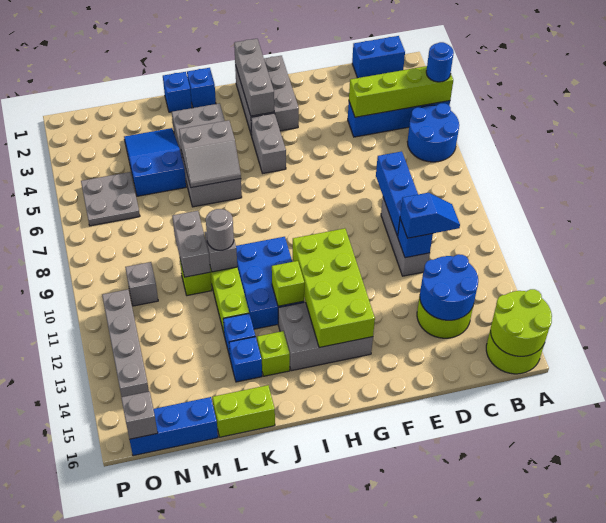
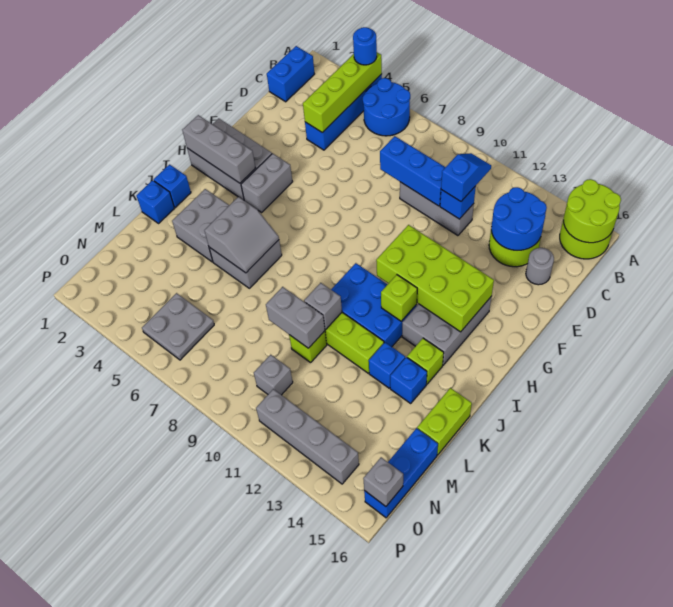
grey brick H4:H5 level 1 -> grey brick G4:H4 level 1
grey round brick K10 level 3 -> grey round brick D15 level 1
blue slope L3:M5 level 1 top 5 -> none

